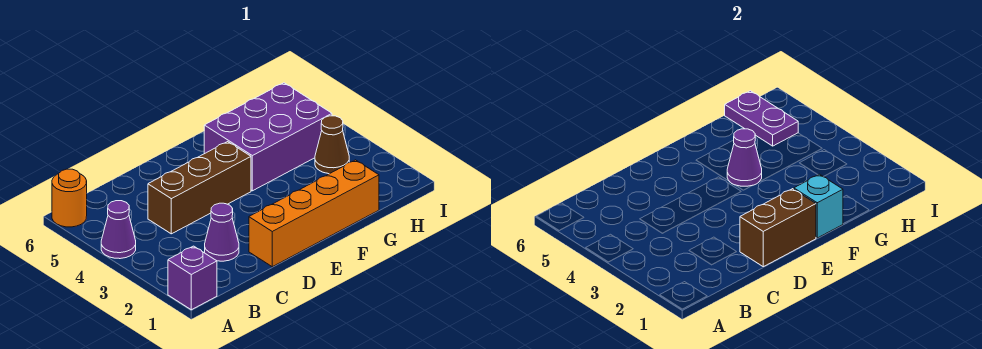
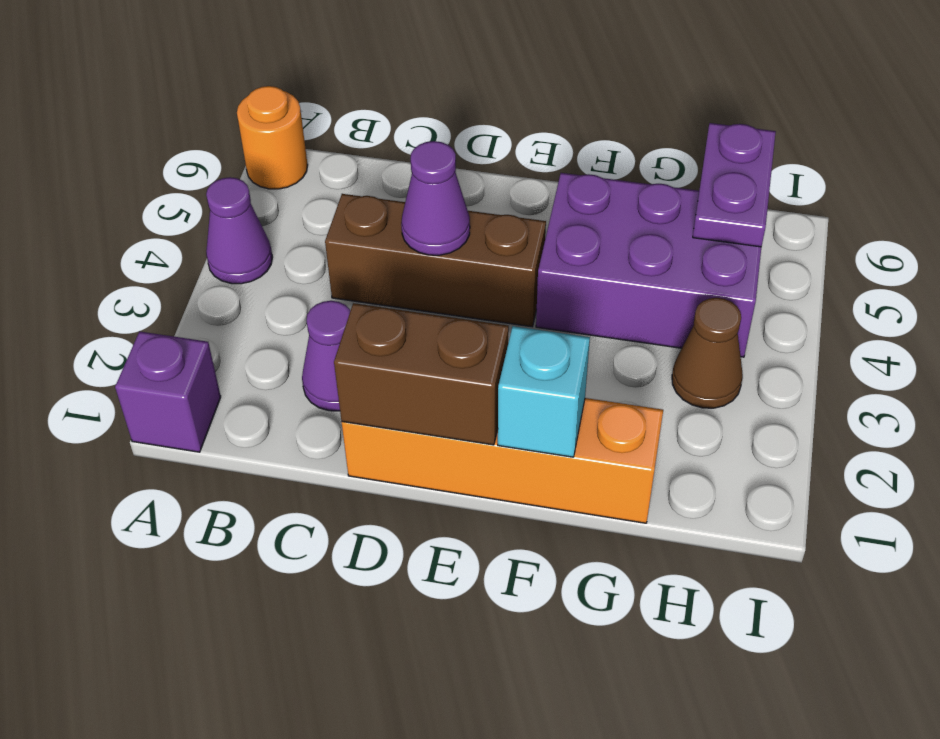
purple cone F4 level 2 -> purple cone D4 level 2

